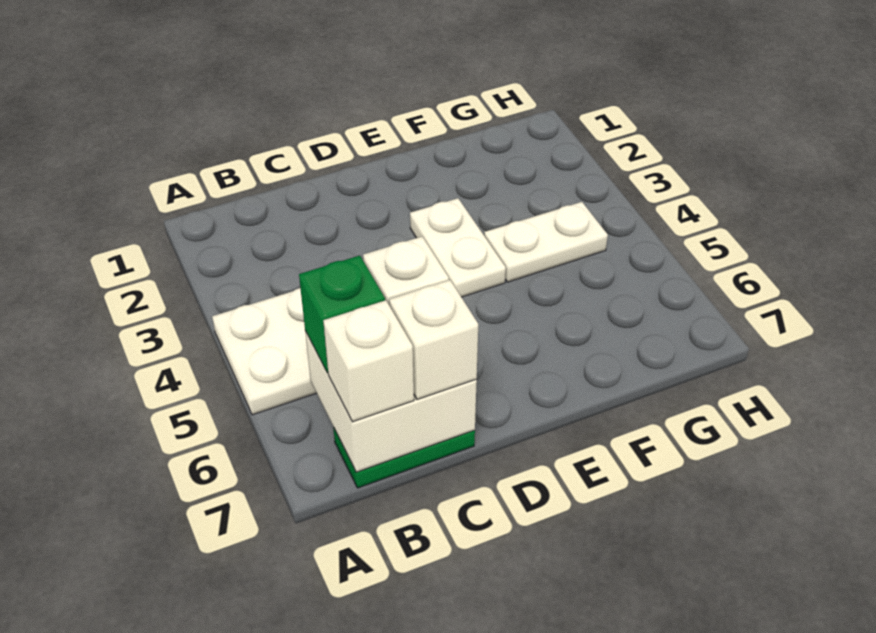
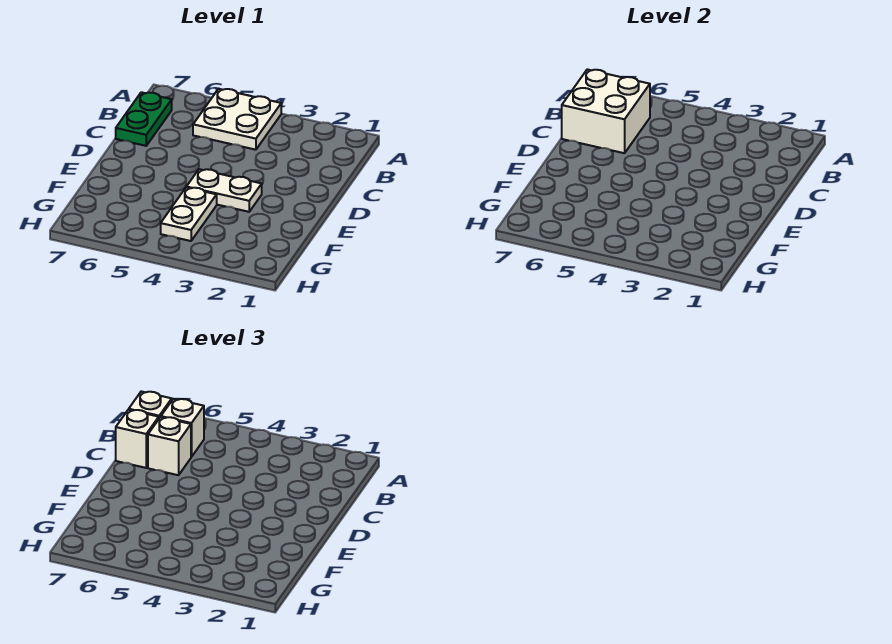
green brick B6 level 3 -> white brick B6 level 3

